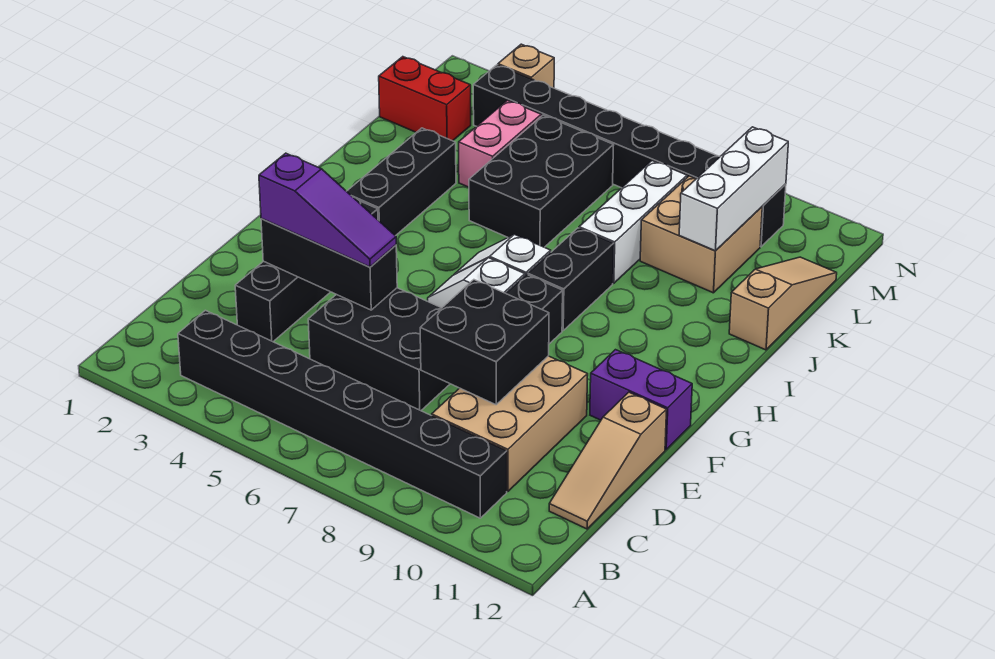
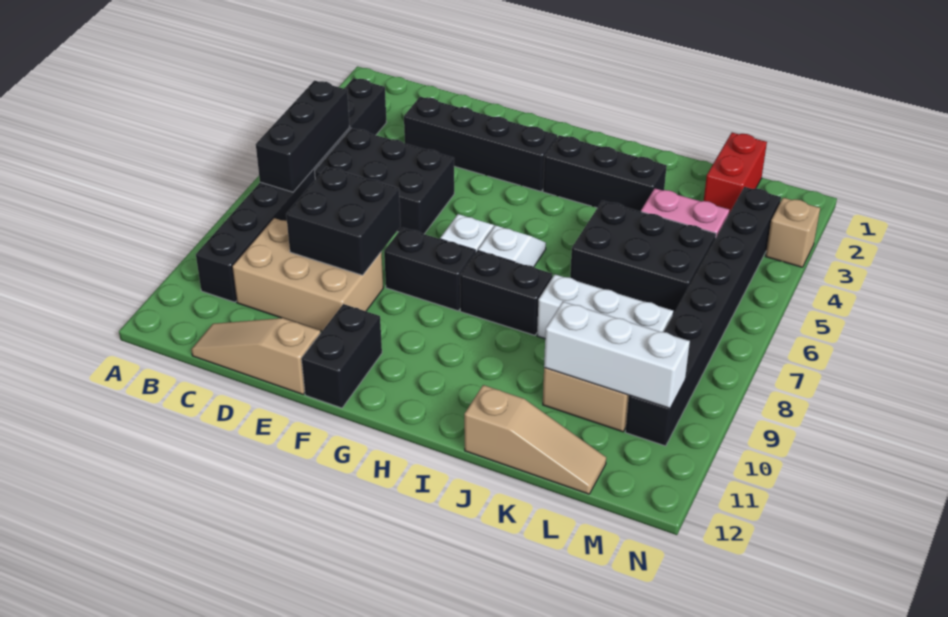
black brick D5:E7 level 1 -> black brick C5:E6 level 1
black brick E3:E5 level 2 -> black brick B5:B7 level 2
purple slope E3:E5 level 3 top 3 -> none
purple brick F11:F12 level 1 -> black brick F11:F12 level 1

